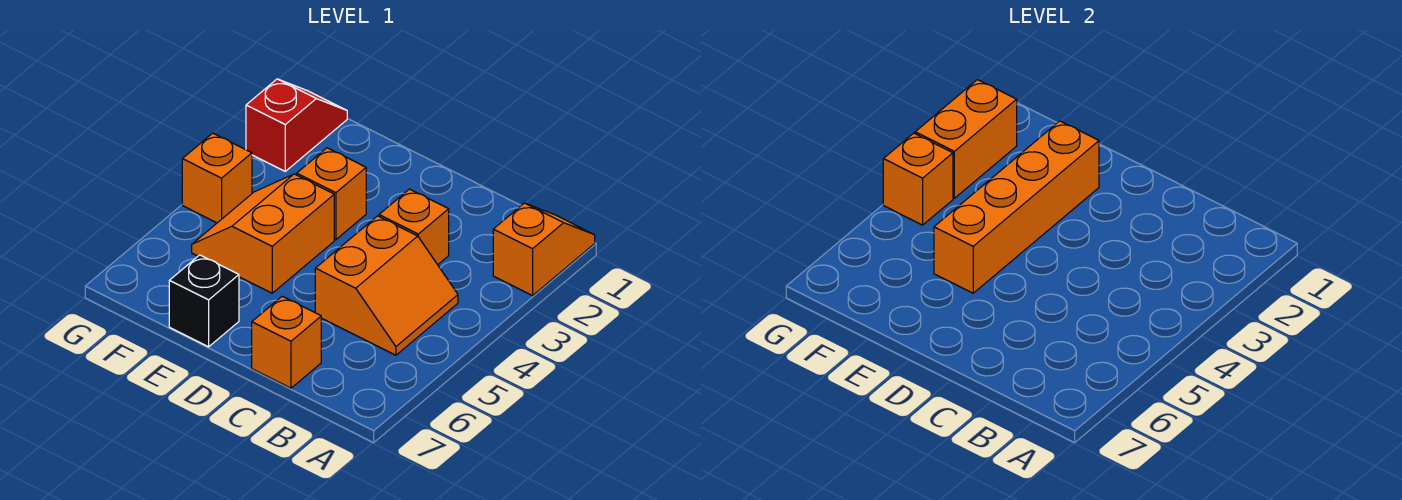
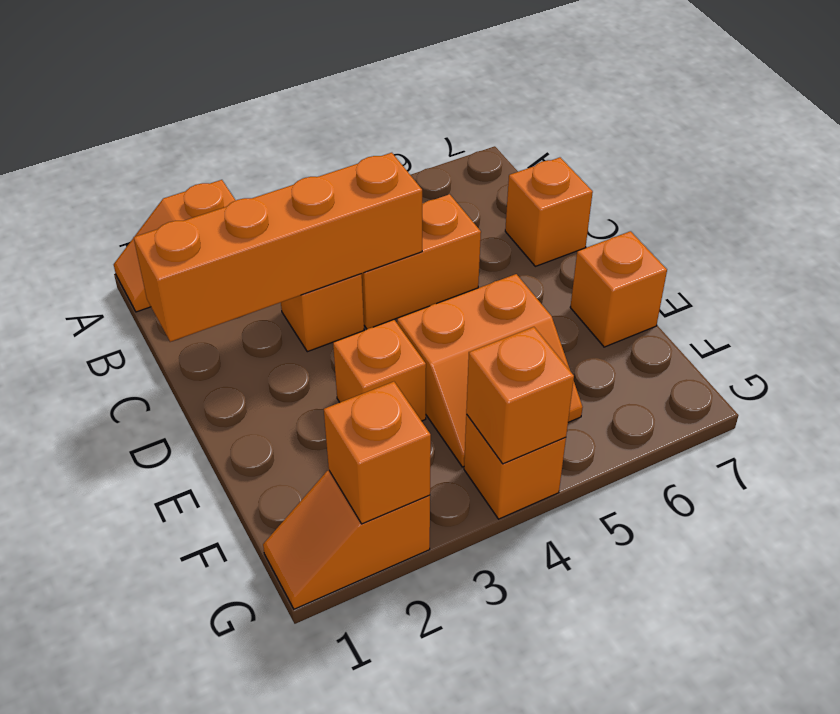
orange brick E2:E5 level 2 -> orange brick C1:C4 level 2
black brick E7 level 1 -> orange brick E7 level 1
red slope G1:G2 level 1 top 2 -> orange slope G1:G2 level 1 top 2
orange brick G2:G3 level 2 -> orange brick G2 level 2

